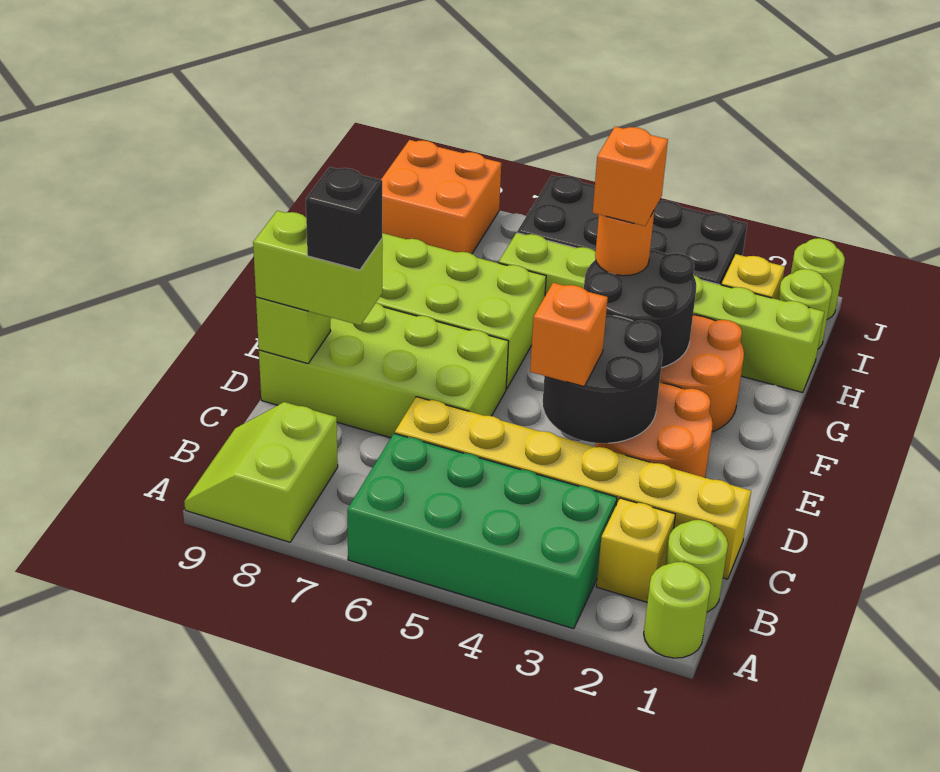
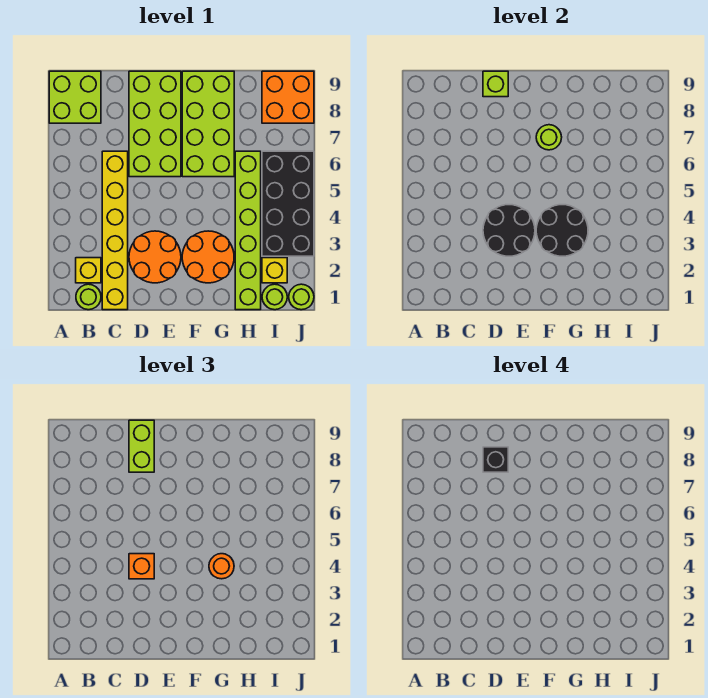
lime round brick A1 level 1 -> lime round brick F7 level 2
green brick A3:B6 level 1 -> none
lime slope A8:B9 level 1 top 8 -> lime brick A8:B9 level 1
orange brick G4 level 4 -> none

